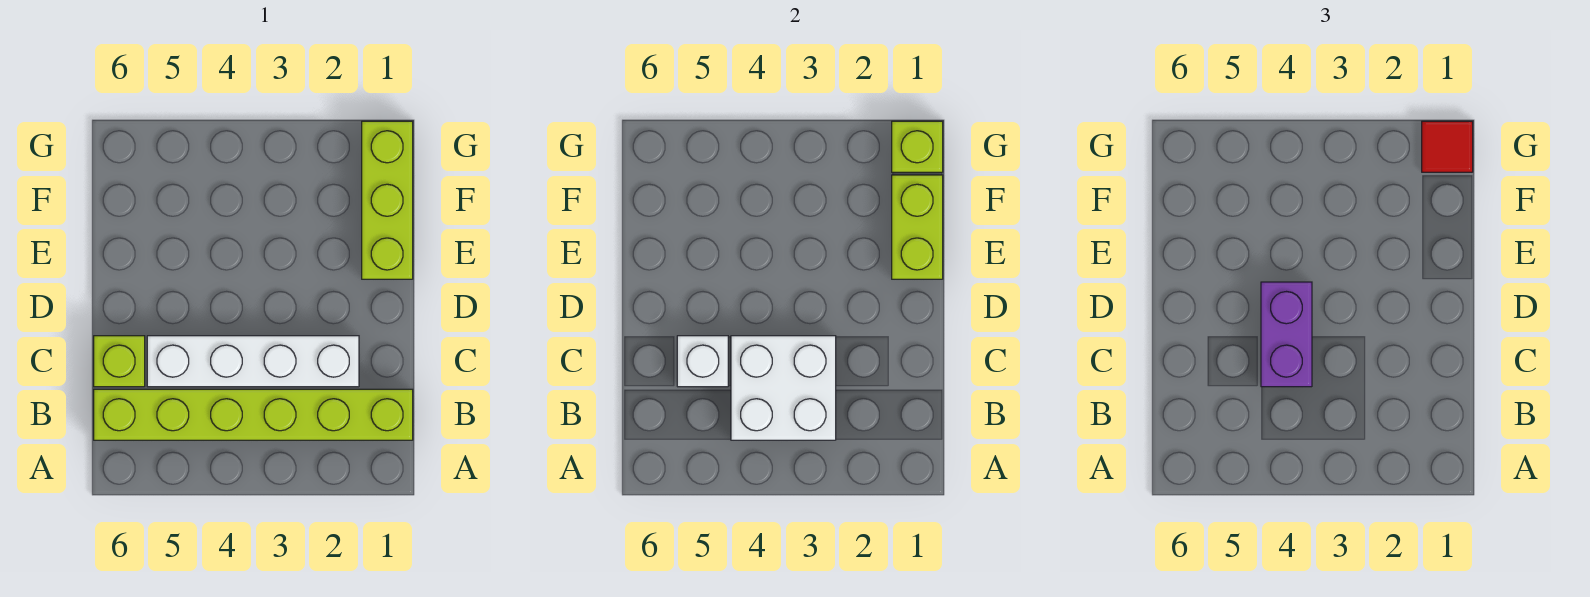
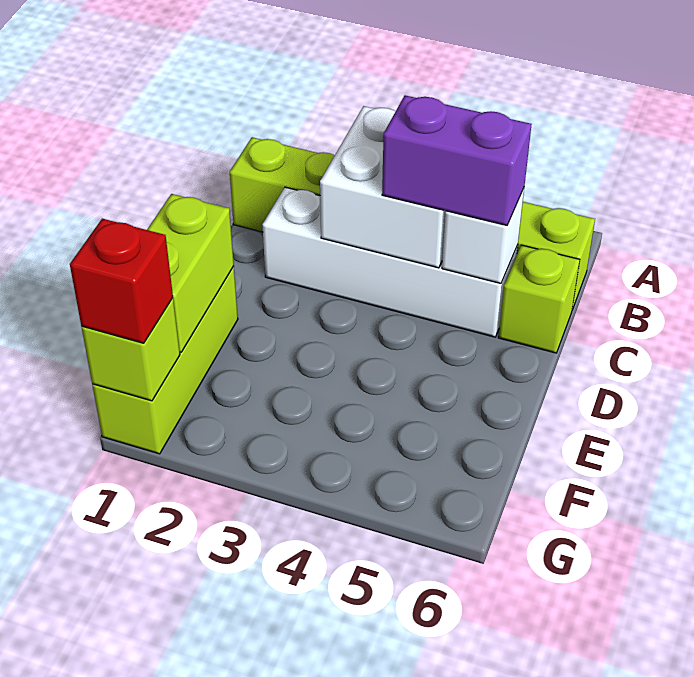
purple brick C4:D4 level 3 -> purple brick C4:C5 level 3
red tile G1 level 3 -> red brick G1 level 3

